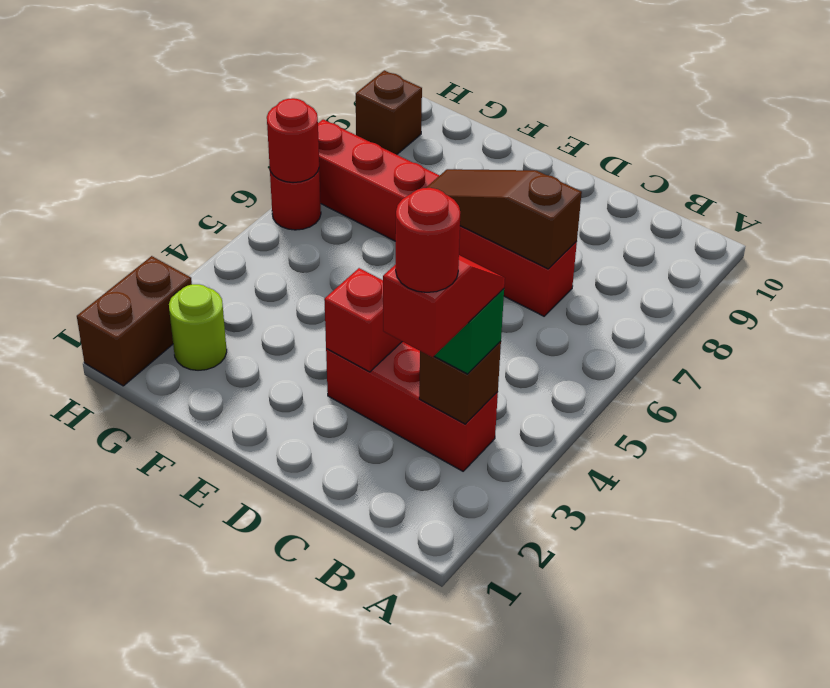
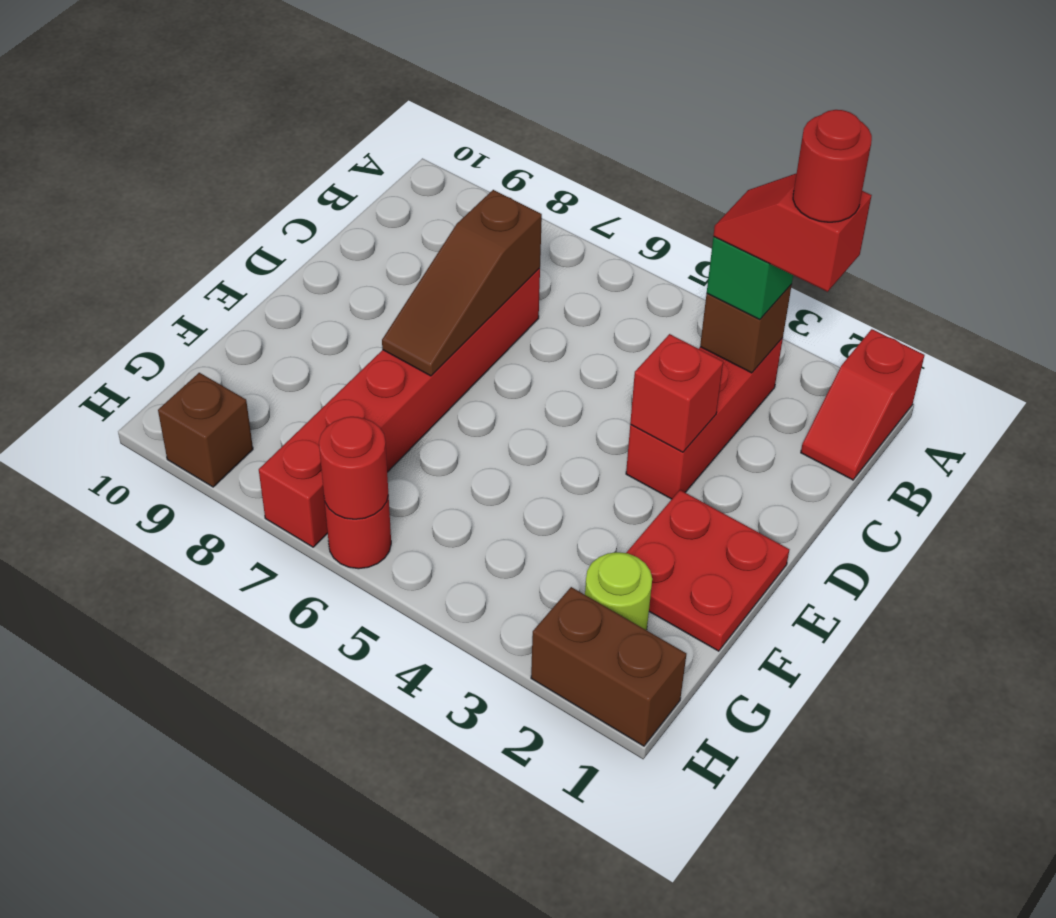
none -> red slope A1:B1 level 1 top A
none -> red plate E1:F2 level 1

